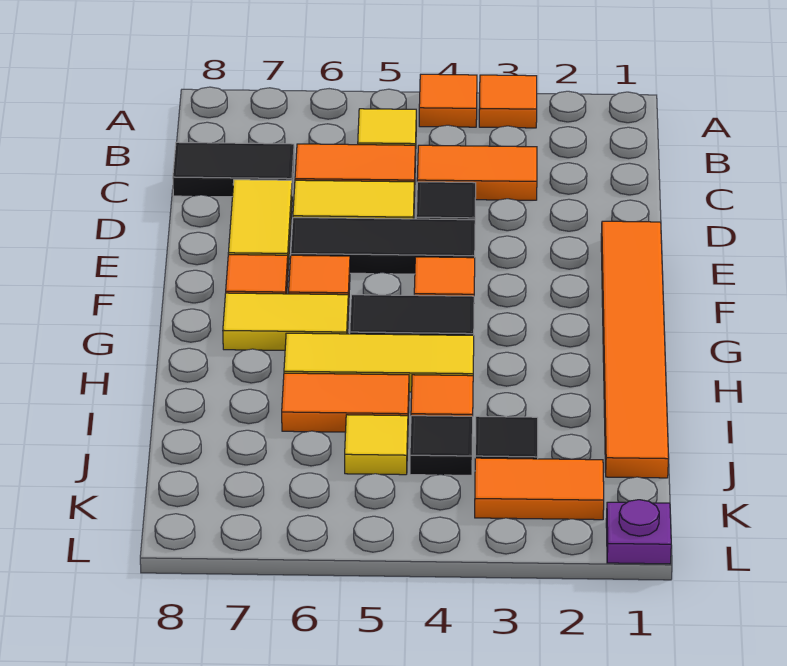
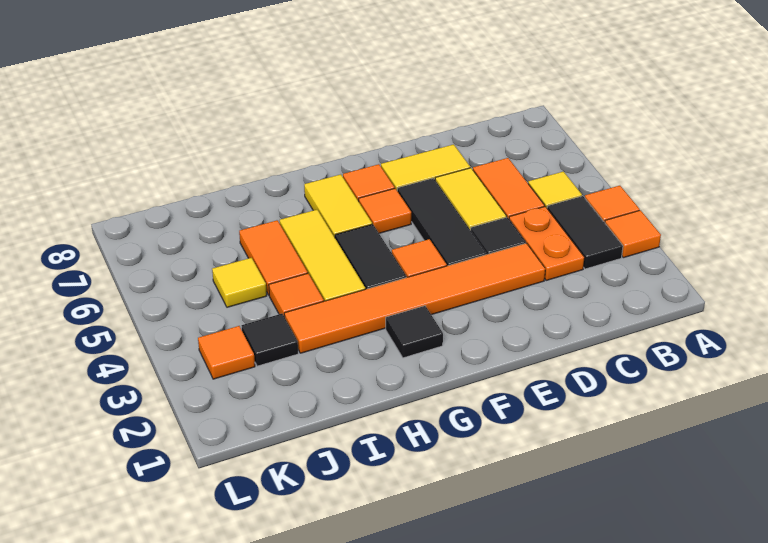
orange tile C3:C4 level 1 -> orange plate C3:C4 level 1
black tile C7:C8 level 1 -> black tile B3:B4 level 1
orange tile E1:J1 level 1 -> orange tile D3:I3 level 1
black tile J4 level 1 -> black tile G2 level 1
orange tile K2:K3 level 1 -> orange tile K3 level 1
purple plate L1 level 1 -> none

